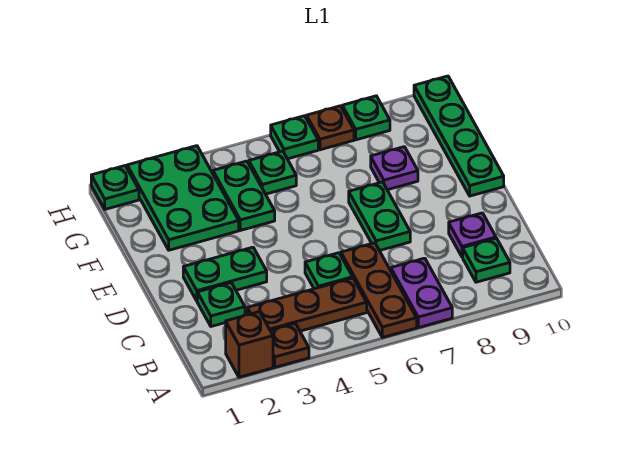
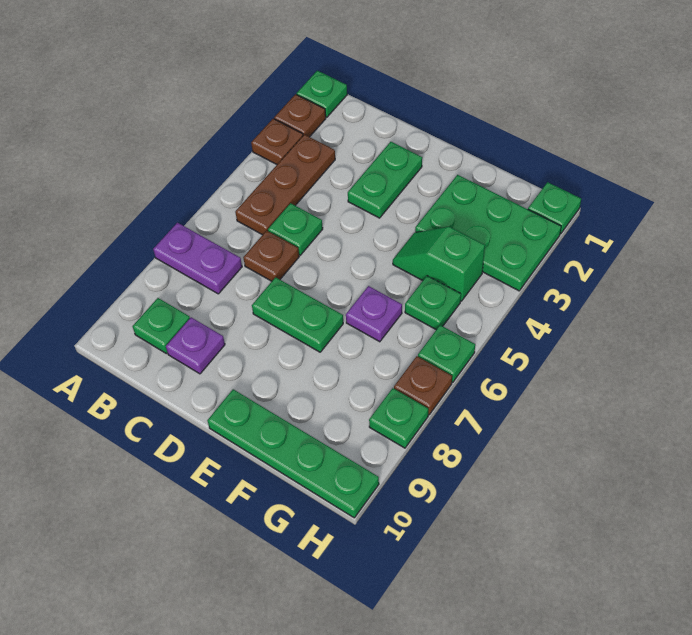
brown brick A2 level 1 -> brown plate A2 level 1
brown plate A6:C6 level 1 -> brown plate C6 level 1
green plate C2 level 1 -> green plate A1 level 1
green plate F4:G4 level 1 -> green slope F4:G4 level 1 top G
purple plate F8 level 1 -> purple plate F6 level 1

